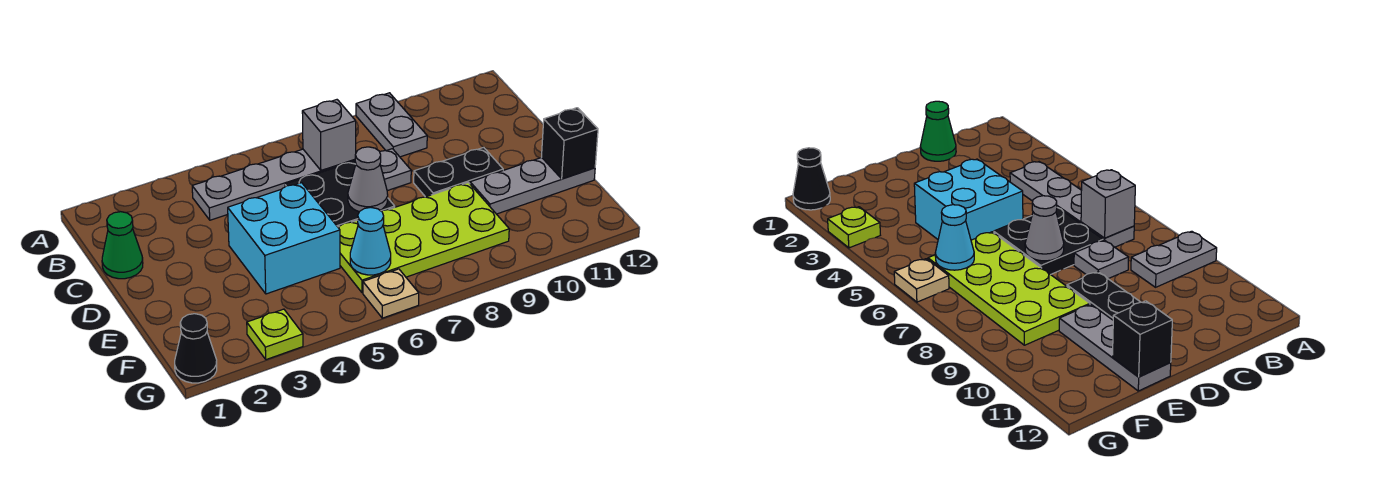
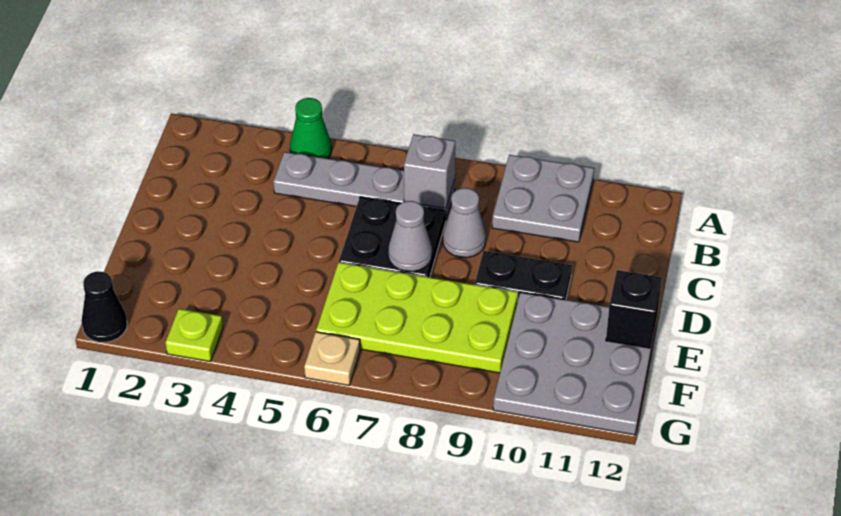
grey plate A9:B9 level 1 -> grey plate A9:B10 level 1
green cone C1 level 1 -> green cone A4 level 1
grey plate C8 level 1 -> grey cone C8 level 1
cyan brick D4:E5 level 1 -> none
grey plate E10:E12 level 1 -> grey plate E10:G12 level 1
cyan cone F6 level 2 -> none

